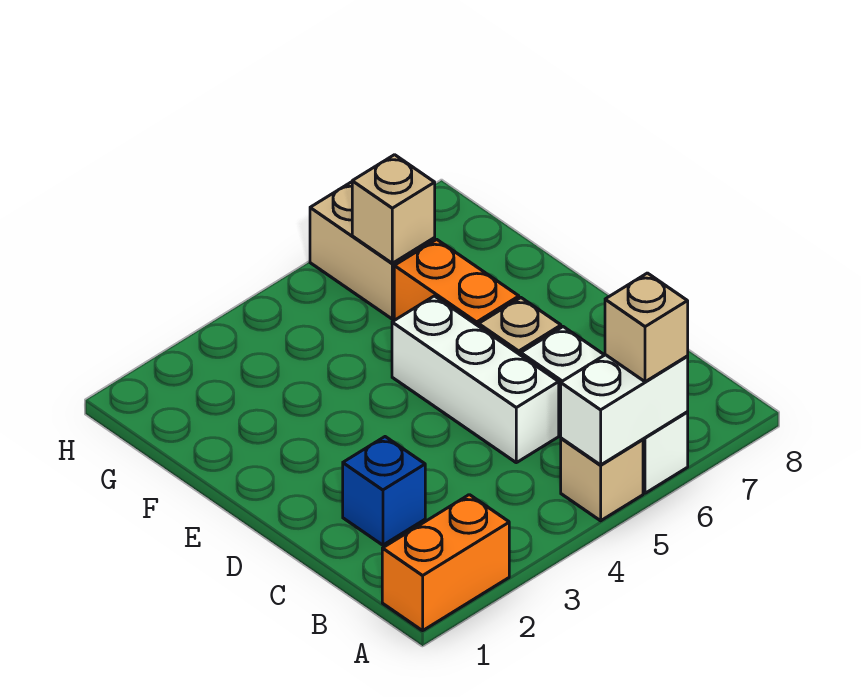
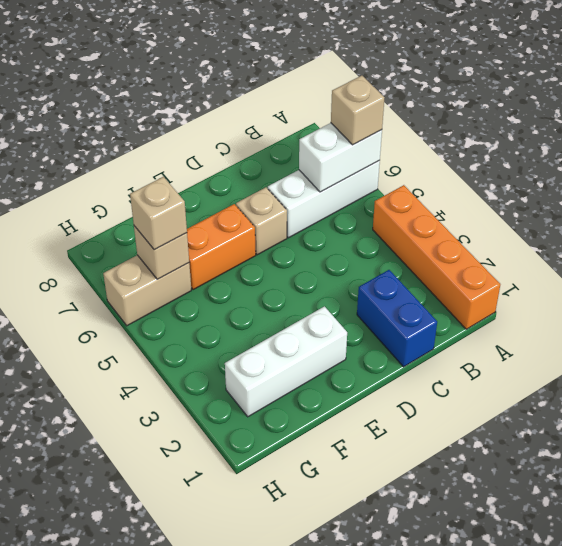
orange brick A1:A2 level 1 -> orange brick A1:A4 level 1
tan brick A5 level 1 -> tan brick G6 level 3
white brick A5:A6 level 2 -> white brick A6:B6 level 2
blue brick C2 level 1 -> blue brick C1:C2 level 1
white brick C5:E5 level 1 -> white brick E2:G2 level 1

